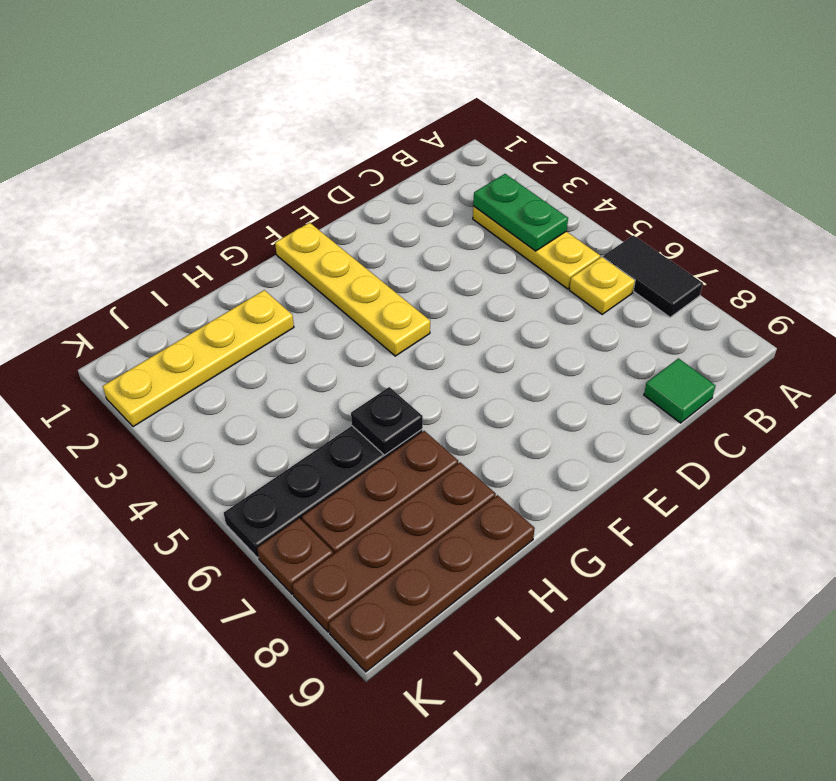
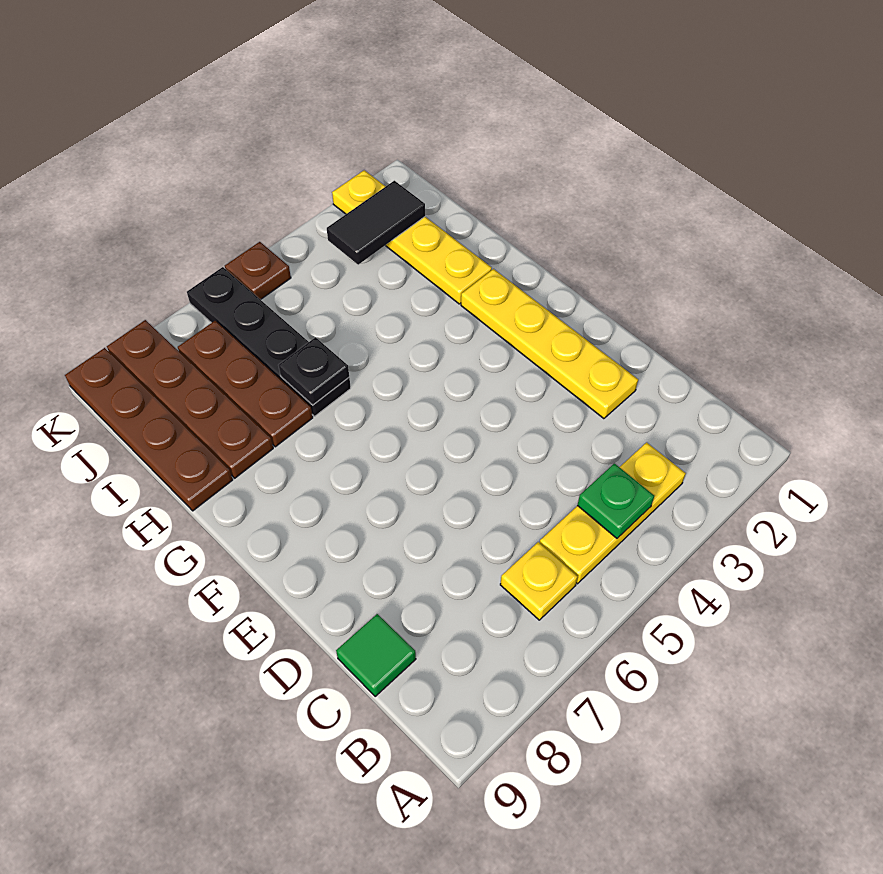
black tile A6:A7 level 1 -> black tile J2:J3 level 2
green plate B3:B4 level 2 -> green plate B4 level 2
yellow plate F1:F4 level 1 -> yellow plate D2:G2 level 1
brown plate K7 level 1 -> brown plate K5 level 1

